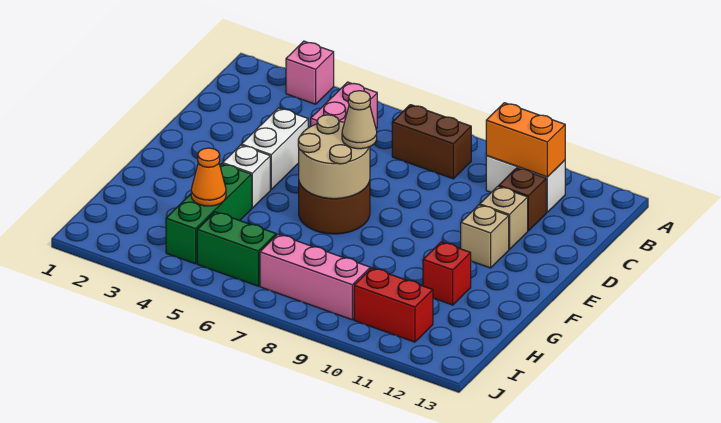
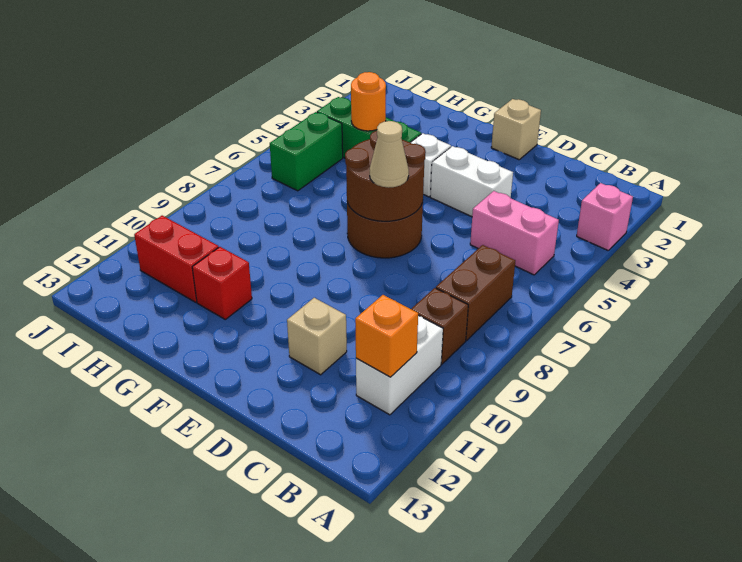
orange brick B10:B11 level 2 -> orange brick B11 level 2
brown brick C11 level 1 -> brown brick B9 level 1
tan round brick E6:F7 level 2 -> brown round brick E6:F7 level 2
tan brick E11 level 1 -> tan brick E1 level 1
orange cone H4 level 2 -> orange round brick H4 level 2
pink brick I7:I9 level 1 -> none
red brick I10:I11 level 1 -> red brick H11:I11 level 1

